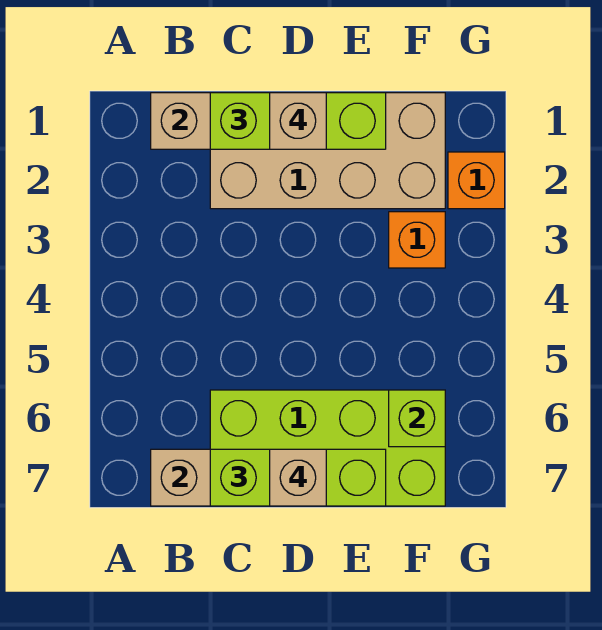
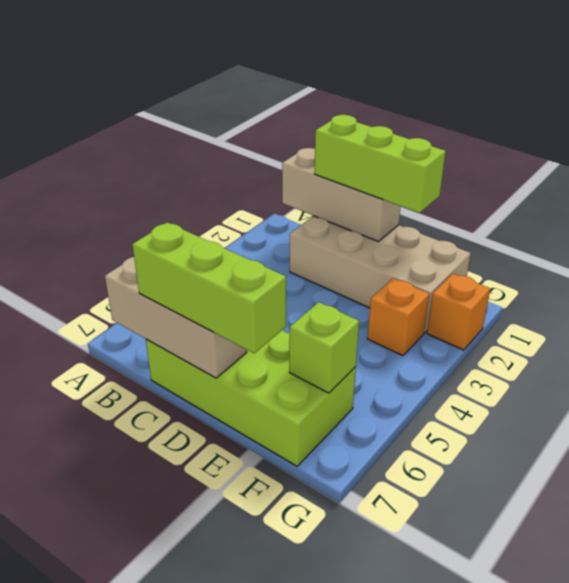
tan brick D1 level 4 -> none
tan brick D7 level 4 -> none

